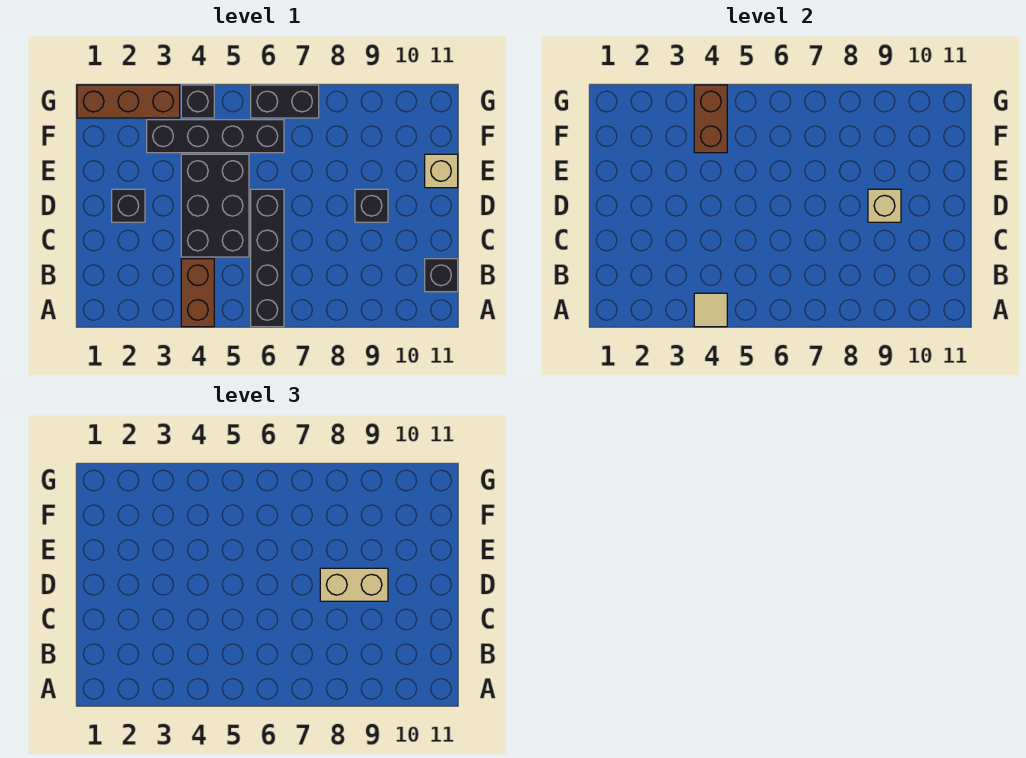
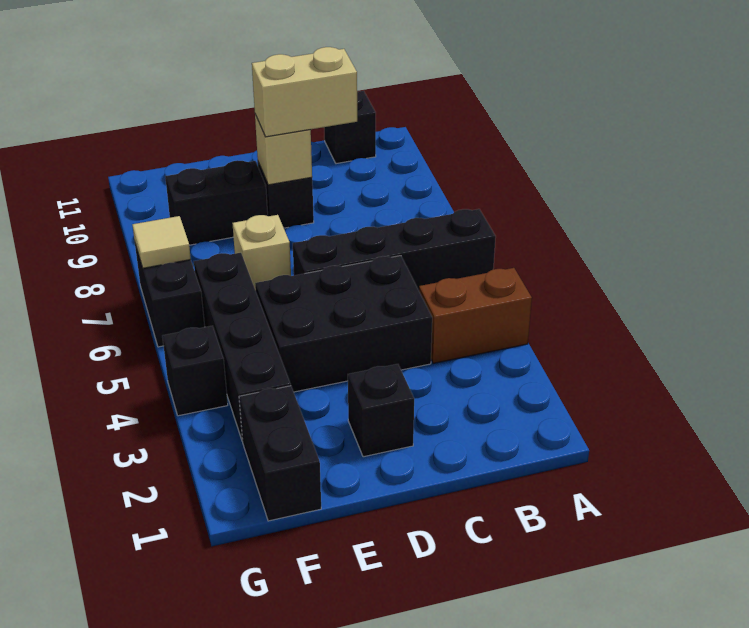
tan tile A4 level 2 -> tan tile G7 level 2
tan brick D8:D9 level 3 -> tan brick C9:D9 level 3
none -> black brick E9:F9 level 1
tan brick E11 level 1 -> tan brick E7 level 1
none -> black brick F1:F2 level 1
brown brick F4:G4 level 2 -> none
brown brick G1:G3 level 1 -> none

